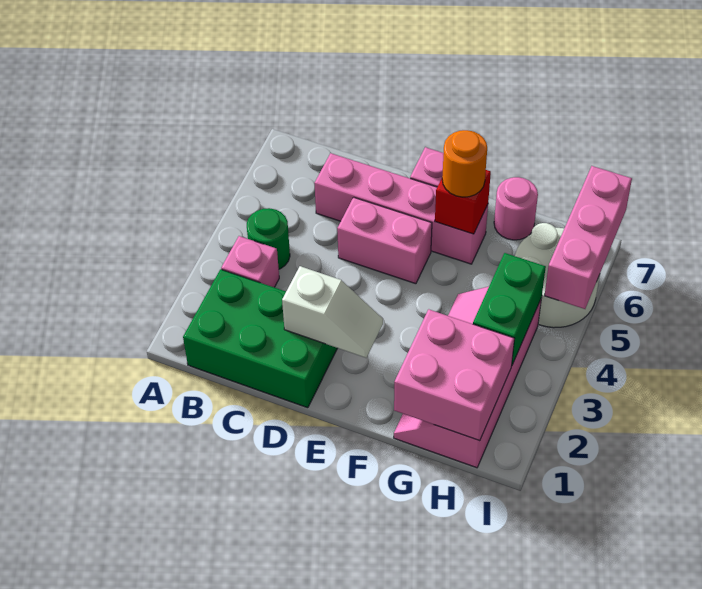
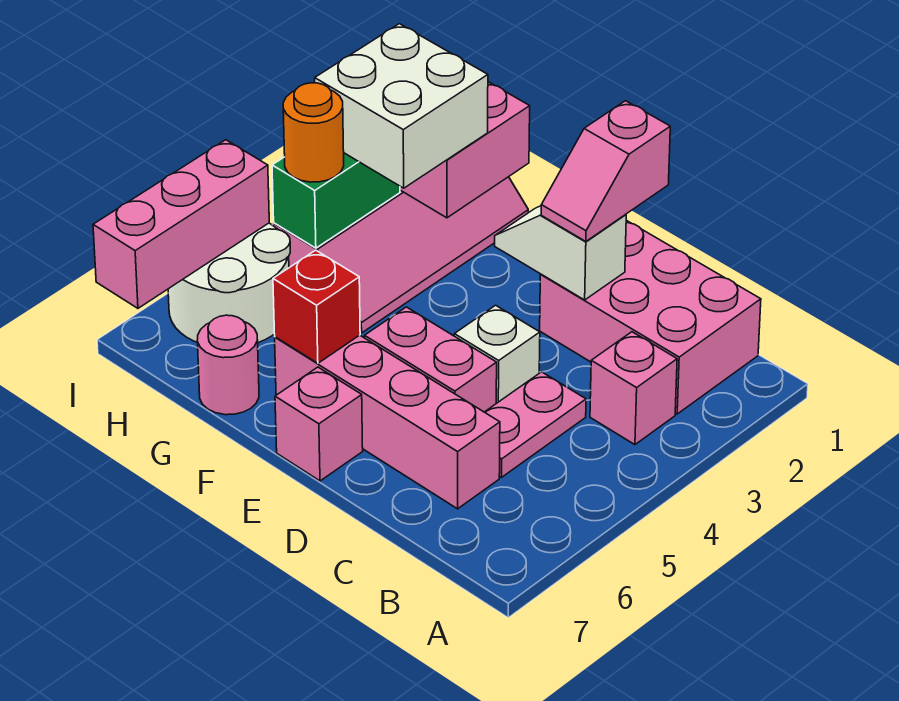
green brick B1:D2 level 1 -> pink brick B1:D2 level 1
green round brick B4 level 1 -> none
none -> pink plate C4:C5 level 1
none -> pink slope D1:D2 level 3 top 1
none -> white brick D4 level 1
orange round brick F6 level 3 -> orange round brick H4 level 3
none -> white brick G2:H3 level 3

